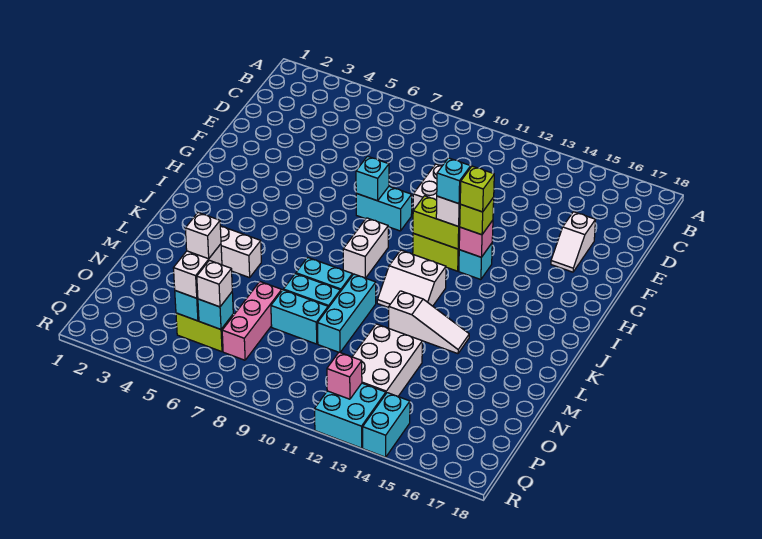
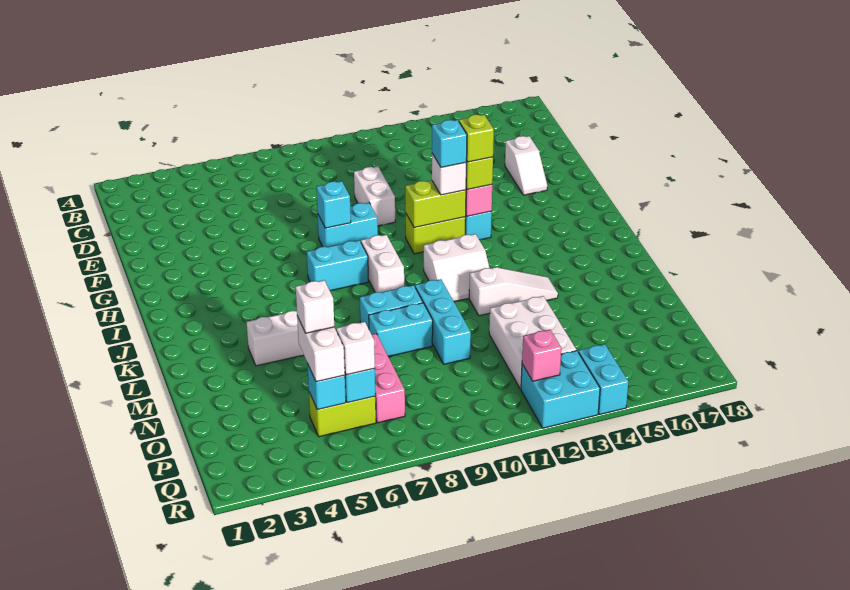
cyan brick N8:N9 level 1 -> cyan brick I7:I8 level 1

